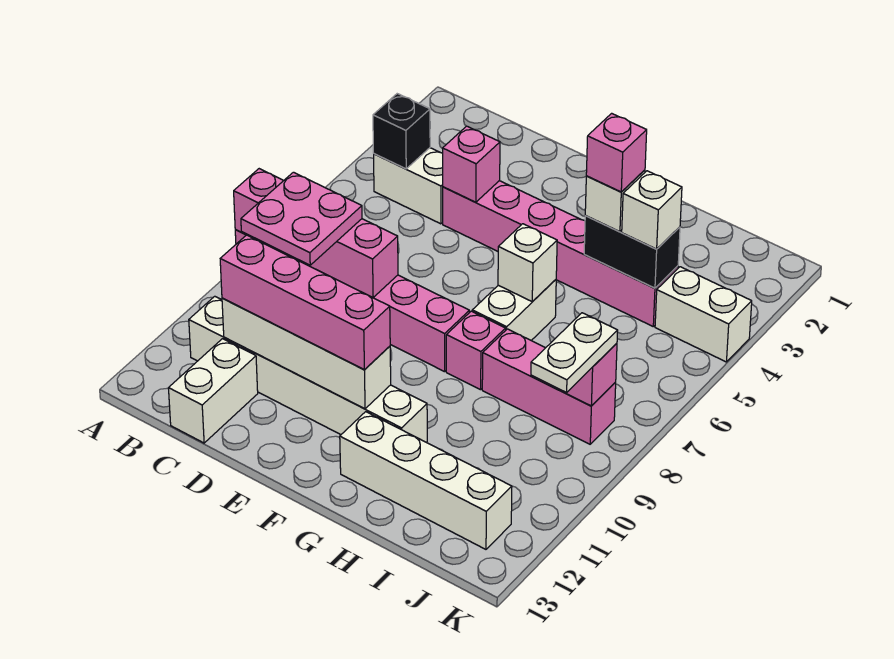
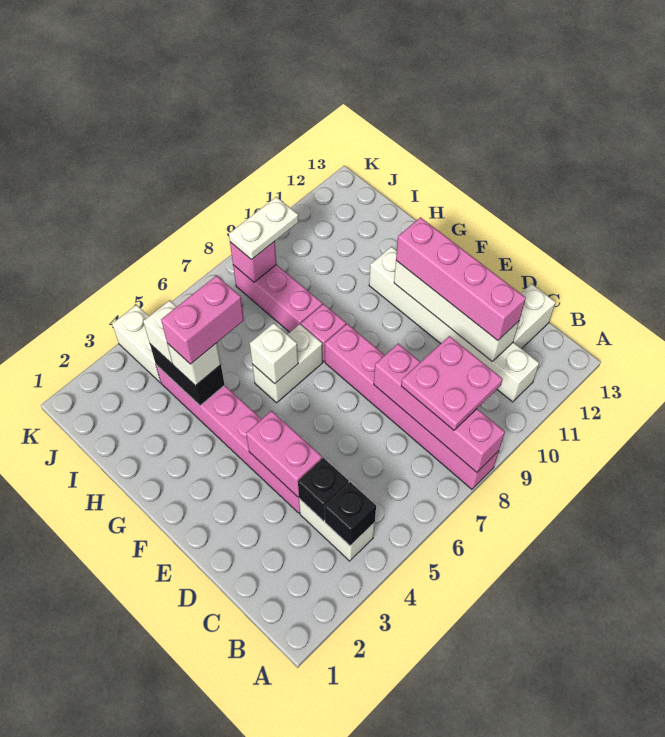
none -> black brick C4 level 2
pink brick D4 level 2 -> pink brick D4:E4 level 2
white brick G12:J12 level 1 -> none
pink brick H4 level 4 -> pink brick H4:H5 level 4

